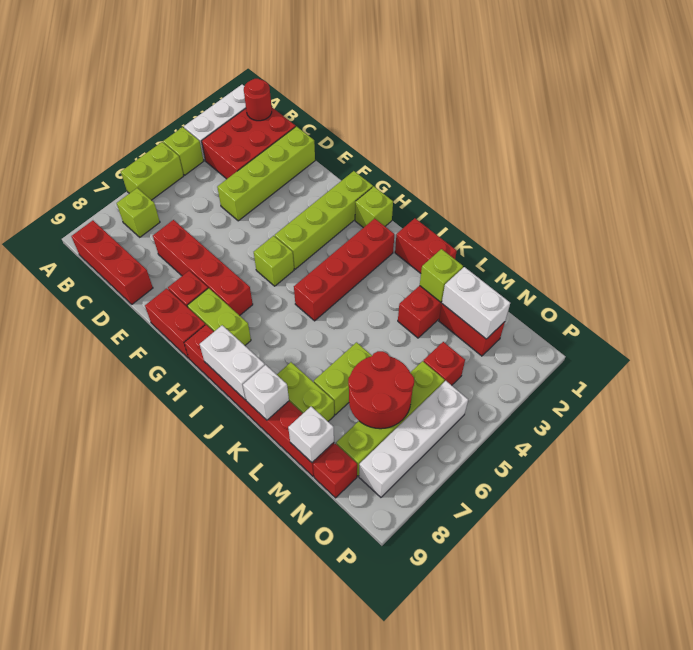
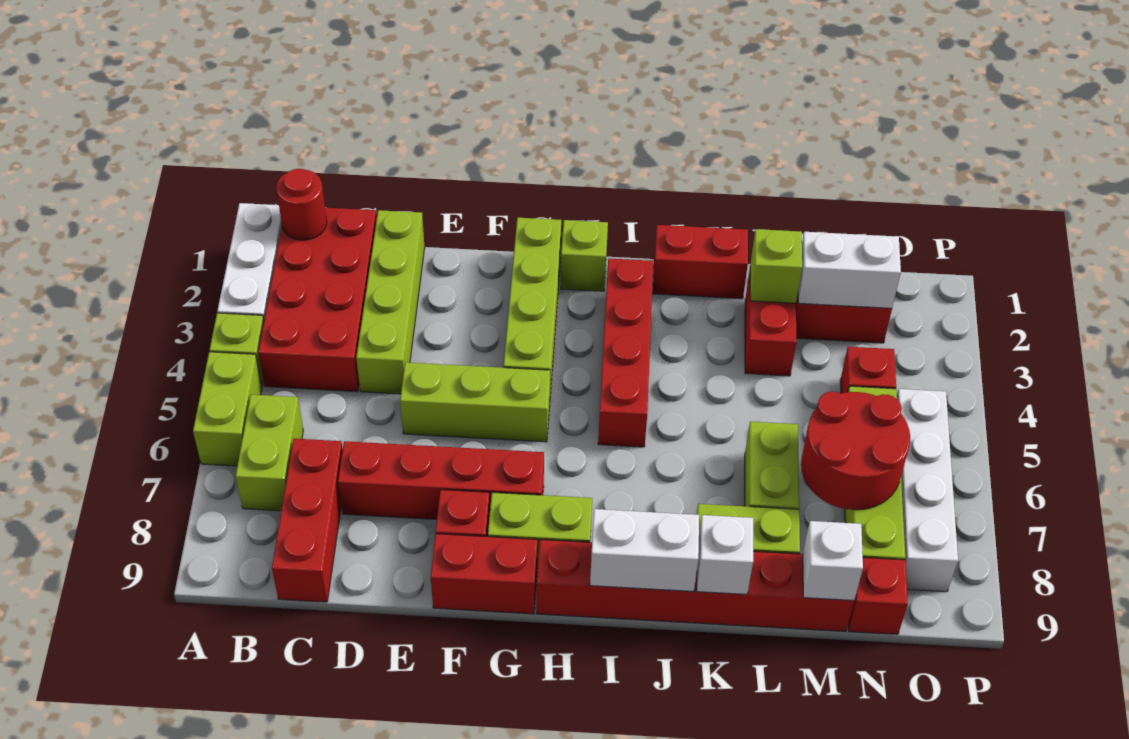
red brick B1:C3 level 1 -> red brick B1:C4 level 1
lime brick B7 level 1 -> lime brick B6:B7 level 1
red brick B9:D9 level 1 -> red brick C7:C9 level 1
lime brick G5 level 1 -> lime brick E5:G5 level 1

